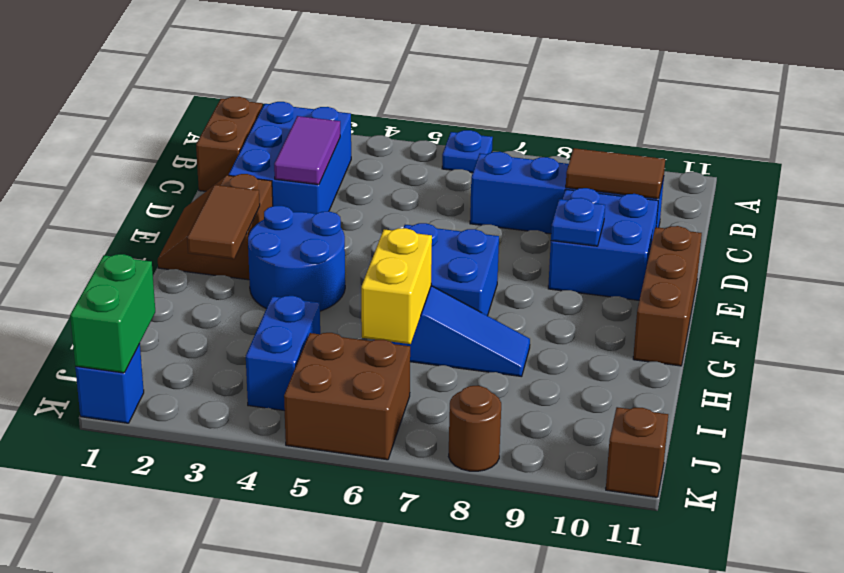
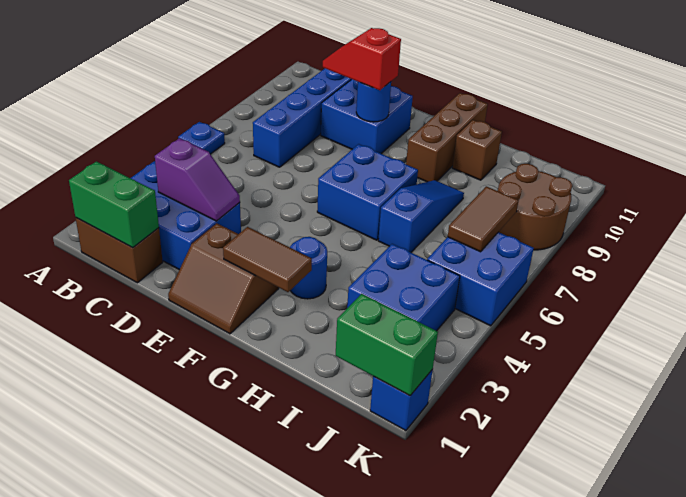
none -> green brick B1:C1 level 2
purple tile C3:D3 level 2 -> purple slope C3:D3 level 2 top C
brown tile C9:C10 level 2 -> brown tile J6:J7 level 2
none -> red slope D9:E9 level 3 top E
blue plate E9 level 2 -> blue round brick E9 level 2
brown brick E11:G11 level 1 -> brown brick G9:G11 level 1
blue round brick F3:G4 level 1 -> blue round brick G3 level 1
yellow brick H6:I6 level 2 -> none
blue brick I4:J4 level 1 -> blue brick I3:J4 level 1
brown brick J5:K6 level 1 -> blue brick J5:K6 level 1
brown round brick K8 level 1 -> brown round brick J8:K9 level 1
brown brick K11 level 1 -> brown brick H10 level 1

